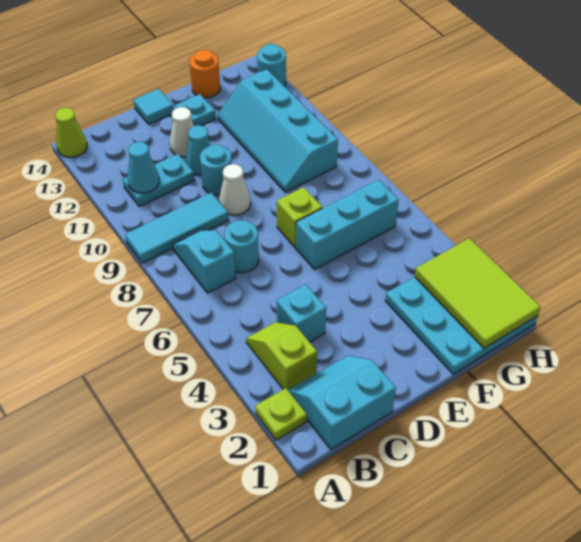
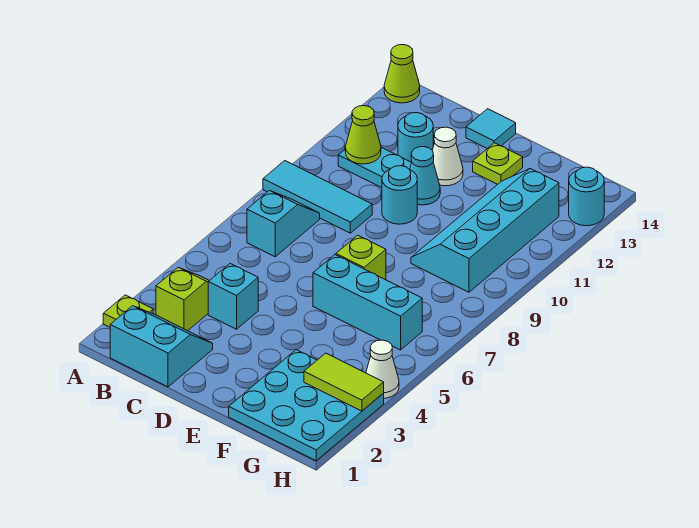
cyan cone B11 level 2 -> lime cone B11 level 2
cyan round brick C7 level 1 -> cyan round brick C12 level 1
white cone D9 level 1 -> white cone H4 level 1
cyan plate E13 level 1 -> lime plate E13 level 1
orange round brick F14 level 1 -> none
lime tile G1:H3 level 2 -> lime tile G3:H3 level 2

